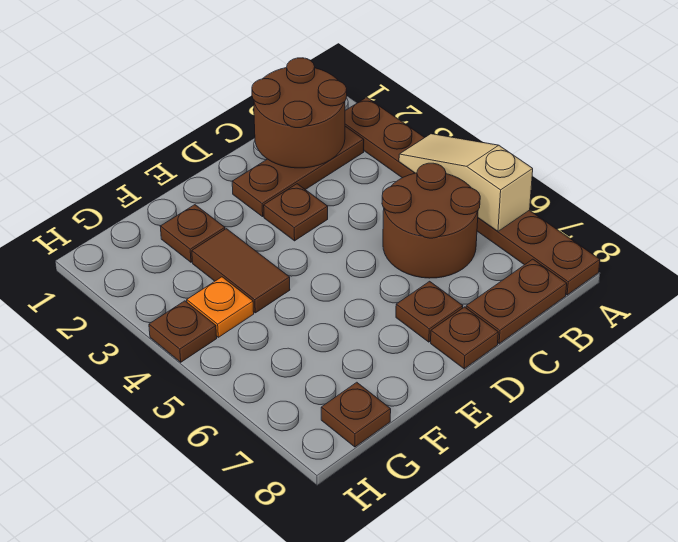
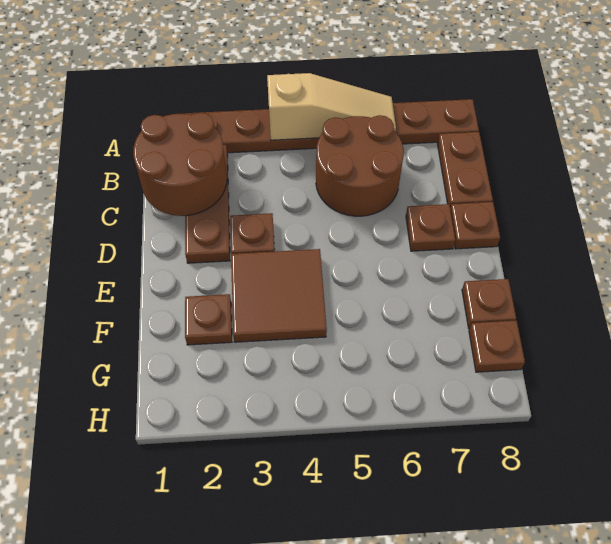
tan slope A4:A6 level 2 top 6 -> tan slope A4:A6 level 2 top 4
brown tile F3:F4 level 1 -> brown tile E3:F4 level 1
orange plate G4 level 1 -> none
brown plate H4 level 1 -> brown plate F8 level 1

